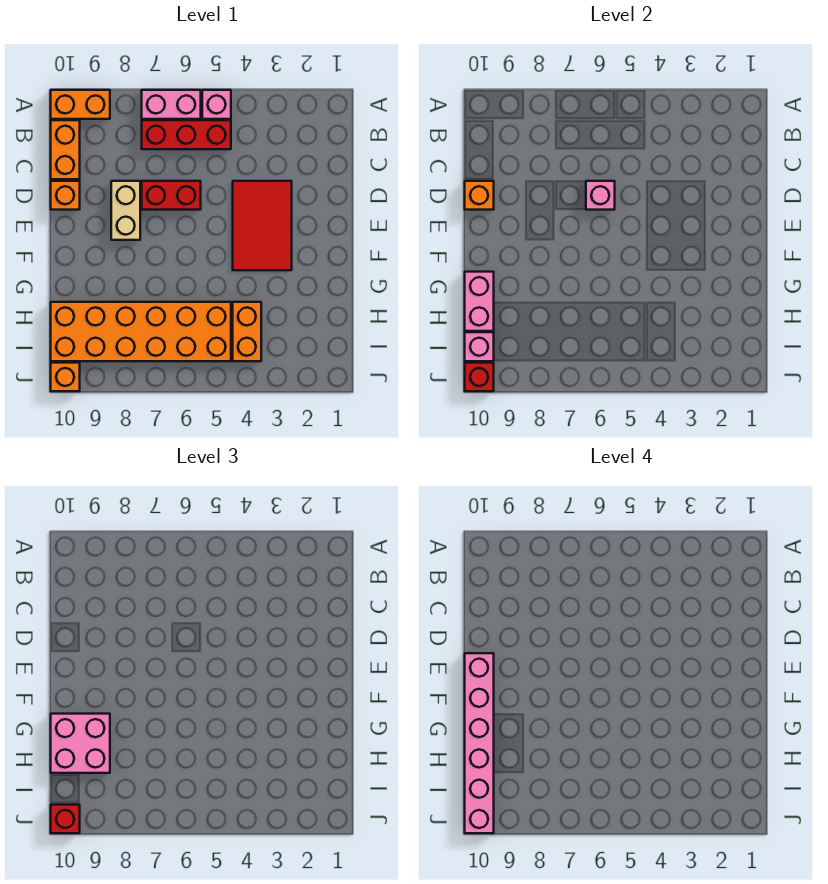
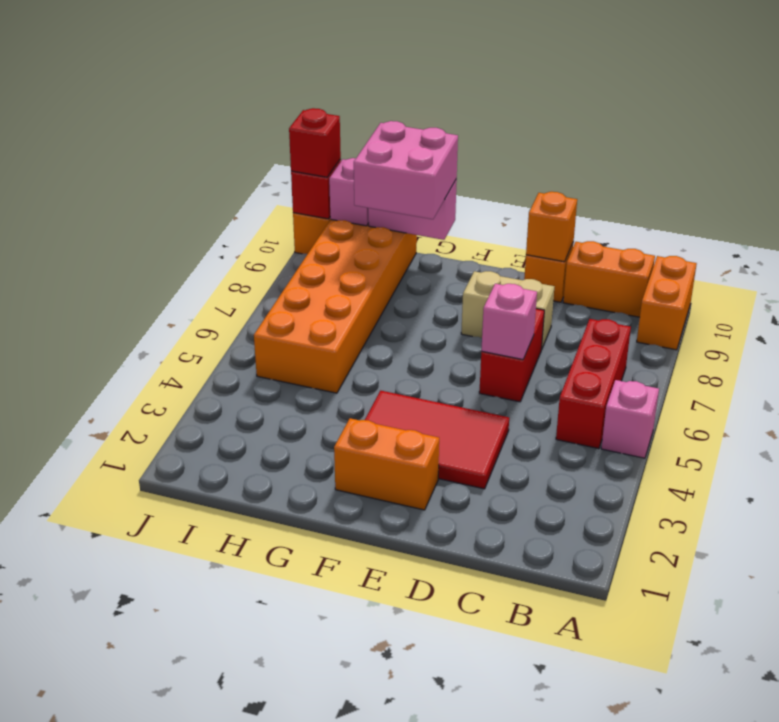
pink brick A6:A7 level 1 -> none
pink brick E10:J10 level 4 -> none
orange brick H4:I4 level 1 -> orange brick E2:F2 level 1

